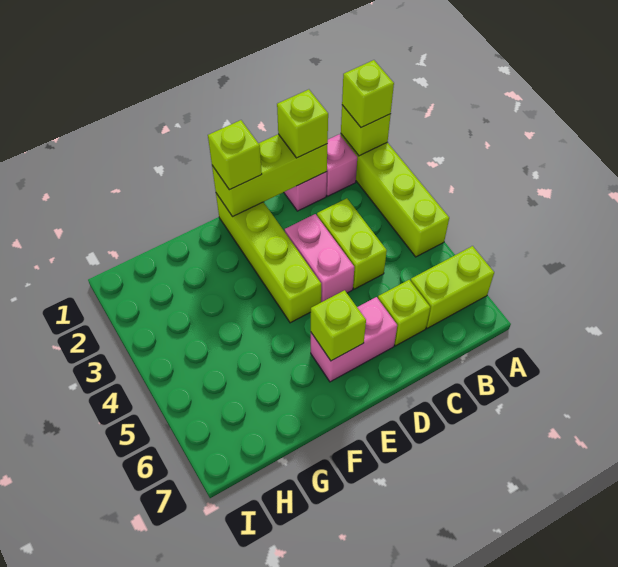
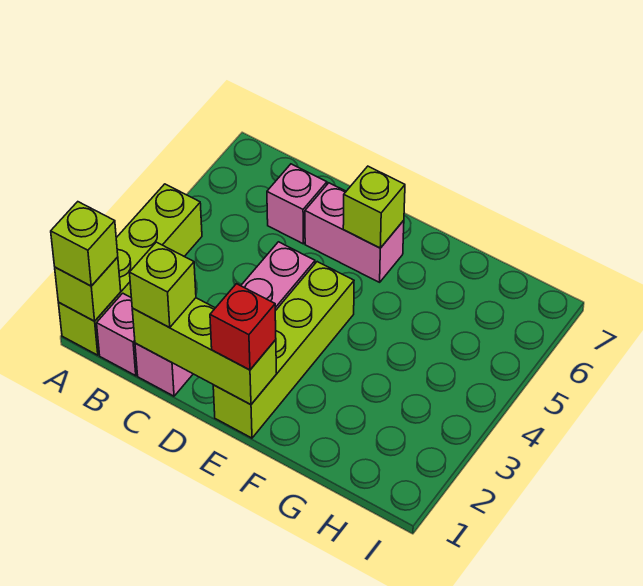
lime brick A6:B6 level 1 -> none
lime brick C3:C4 level 1 -> none
lime brick C6 level 1 -> pink brick C6 level 1
lime brick E1 level 3 -> red brick E1 level 3

